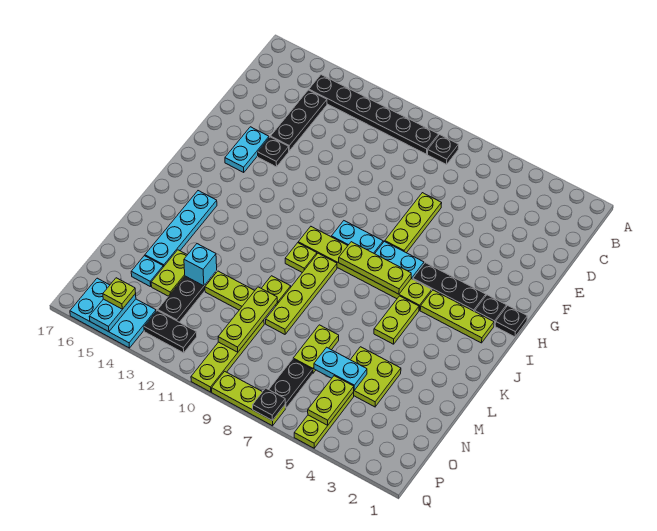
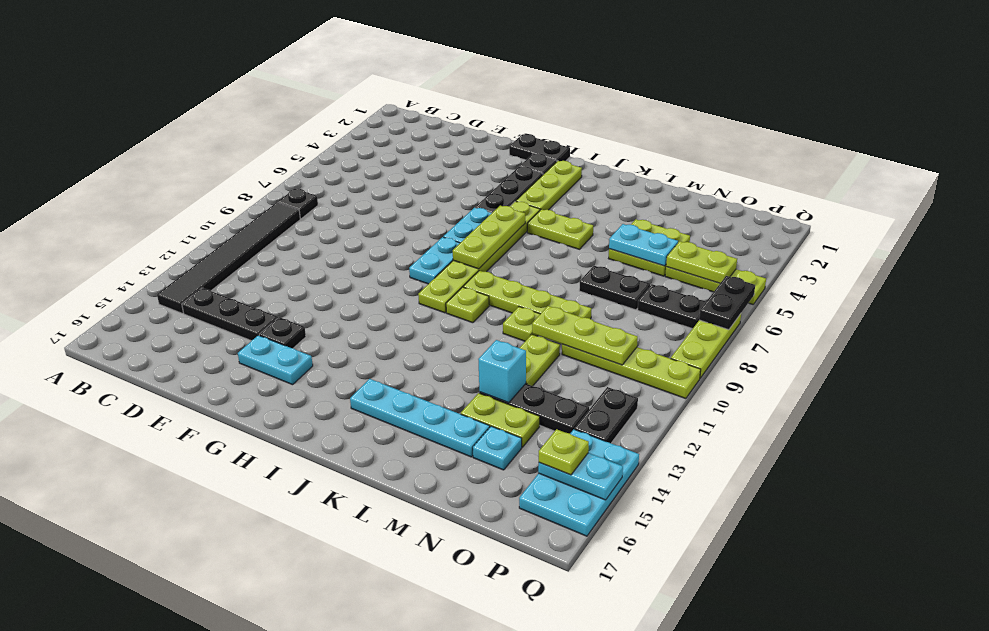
black plate B9:B14 level 1 -> black tile B9:B14 level 1
lime plate E7:G7 level 1 -> none
black plate H1 level 1 -> black plate G1:H1 level 1
lime plate M7:N7 level 1 -> black plate M7:N7 level 1
cyan plate N5:N6 level 2 -> cyan plate M5:N5 level 2
black plate Q7 level 2 -> black plate Q6:Q7 level 2

